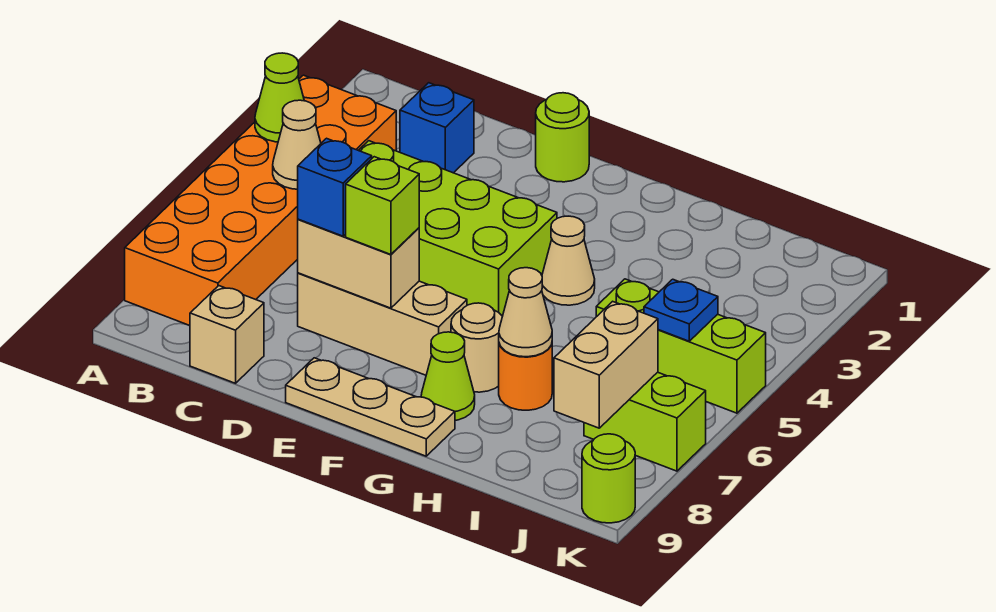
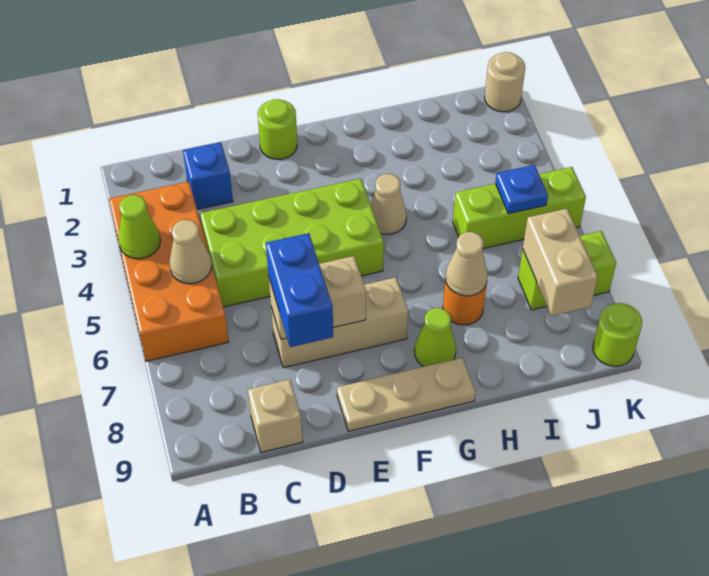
orange brick A3:B8 level 1 -> orange brick A3:B6 level 1
blue brick D7 level 3 -> blue brick D7:D8 level 3
lime brick E7 level 3 -> none
tan round brick G7 level 1 -> tan round brick K1 level 1

